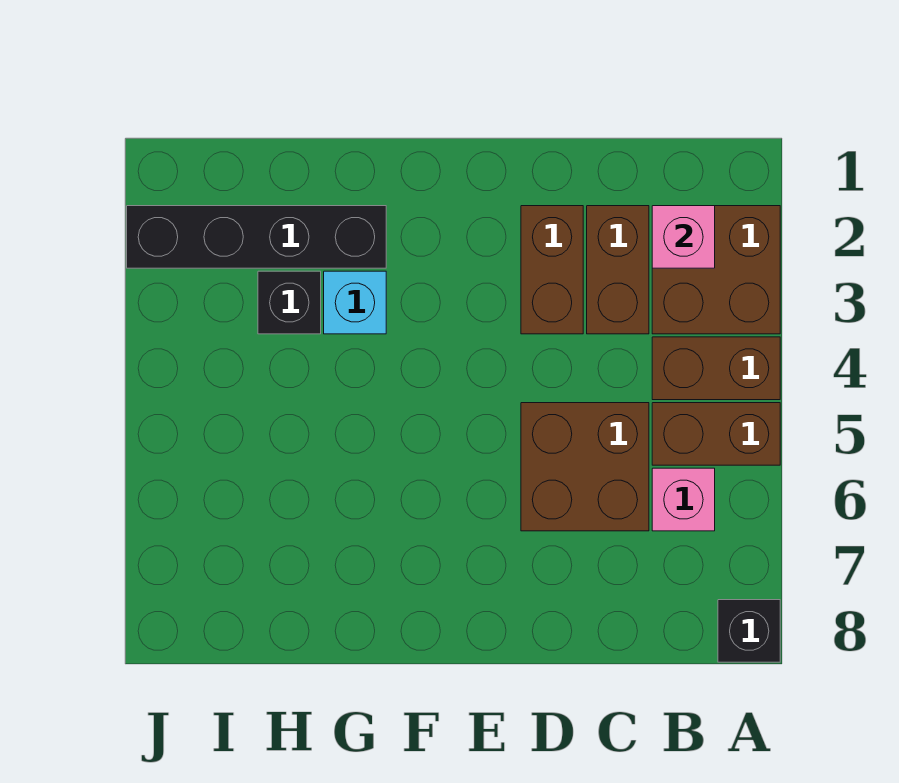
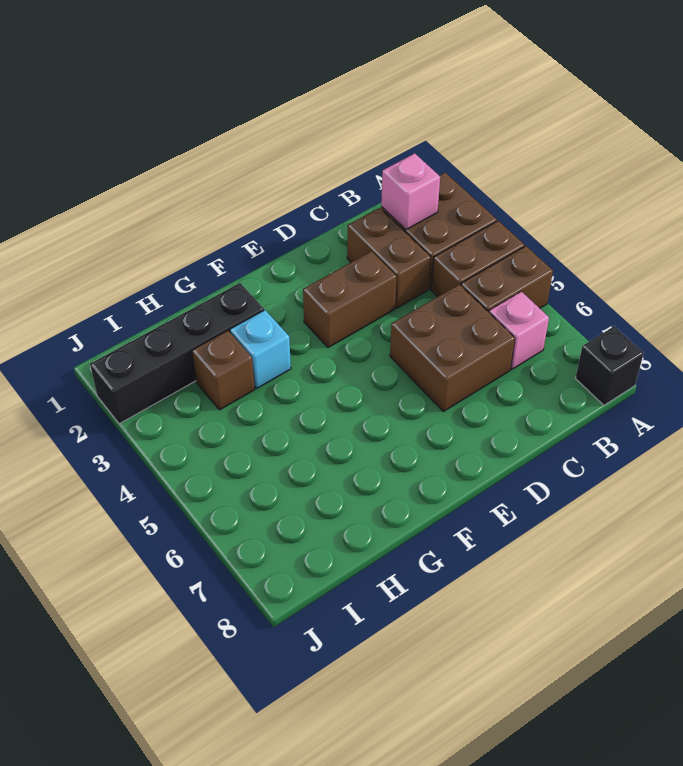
brown brick D2:D3 level 1 -> brown brick D3:E3 level 1
black brick H3 level 1 -> brown brick H3 level 1

